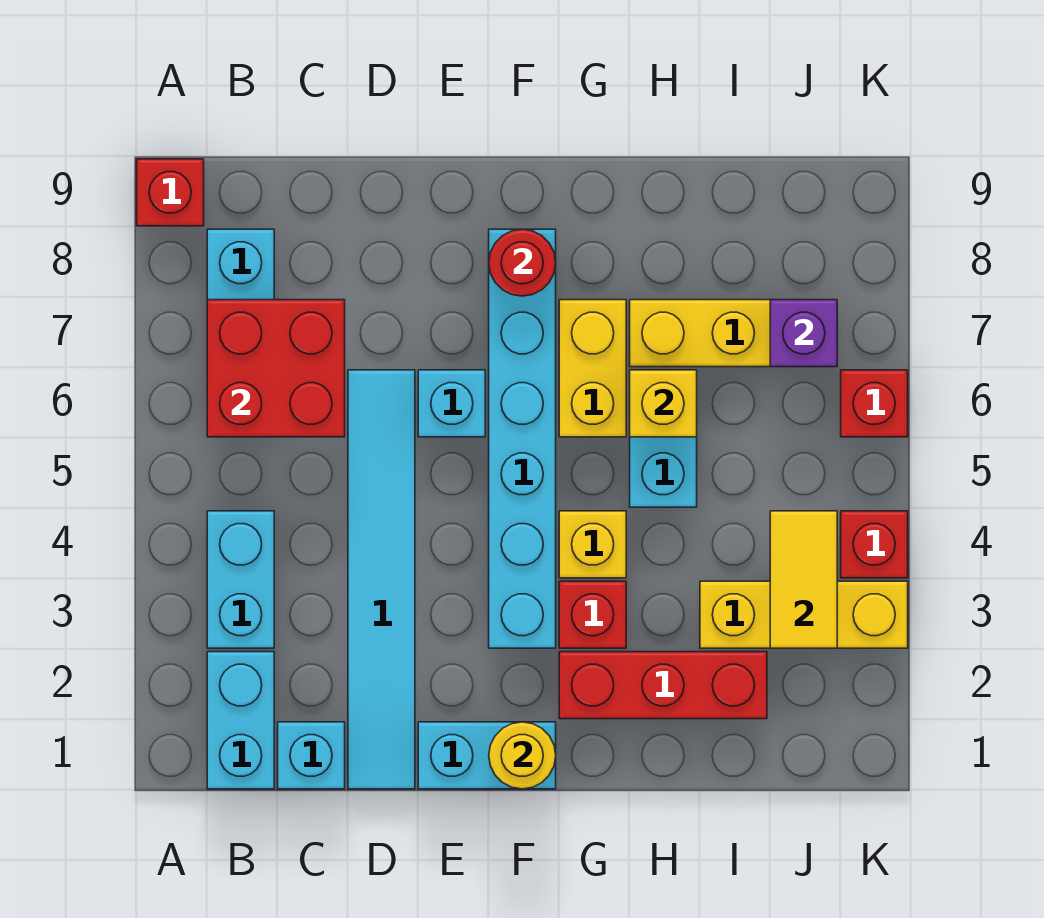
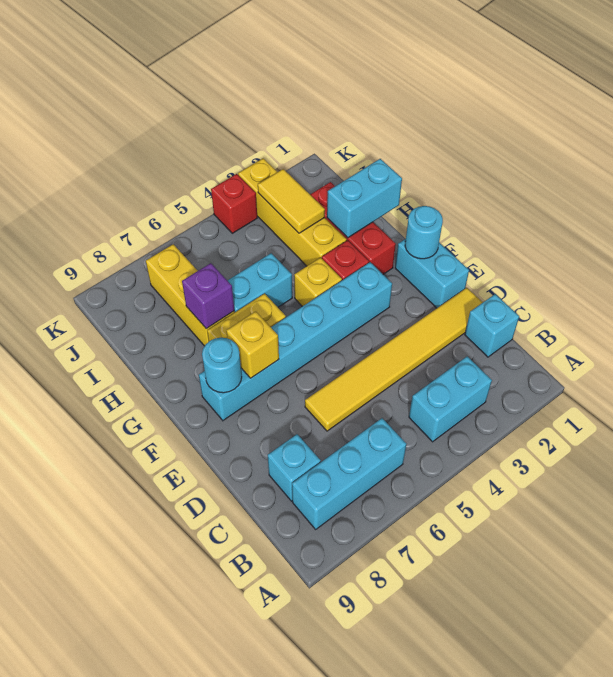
red brick A9 level 1 -> none
cyan brick B1:B2 level 1 -> cyan brick H1:H2 level 2
red brick B6:C7 level 2 -> none
cyan tile D1:D6 level 1 -> yellow tile D1:D6 level 1
cyan brick E6 level 1 -> cyan brick C8 level 1
yellow round brick F1 level 2 -> cyan round brick F1 level 2
red round brick F8 level 2 -> cyan round brick F8 level 2
yellow brick H6 level 2 -> yellow brick F7 level 2
yellow brick I3:K3 level 1 -> yellow brick H3:K3 level 1
yellow tile J3:J4 level 2 -> yellow tile I3:J3 level 2
purple brick J7 level 2 -> purple brick H7 level 2
red brick K6 level 1 -> none

